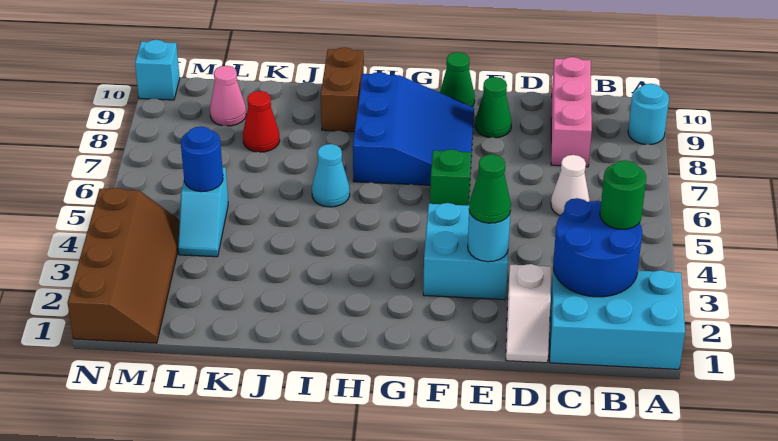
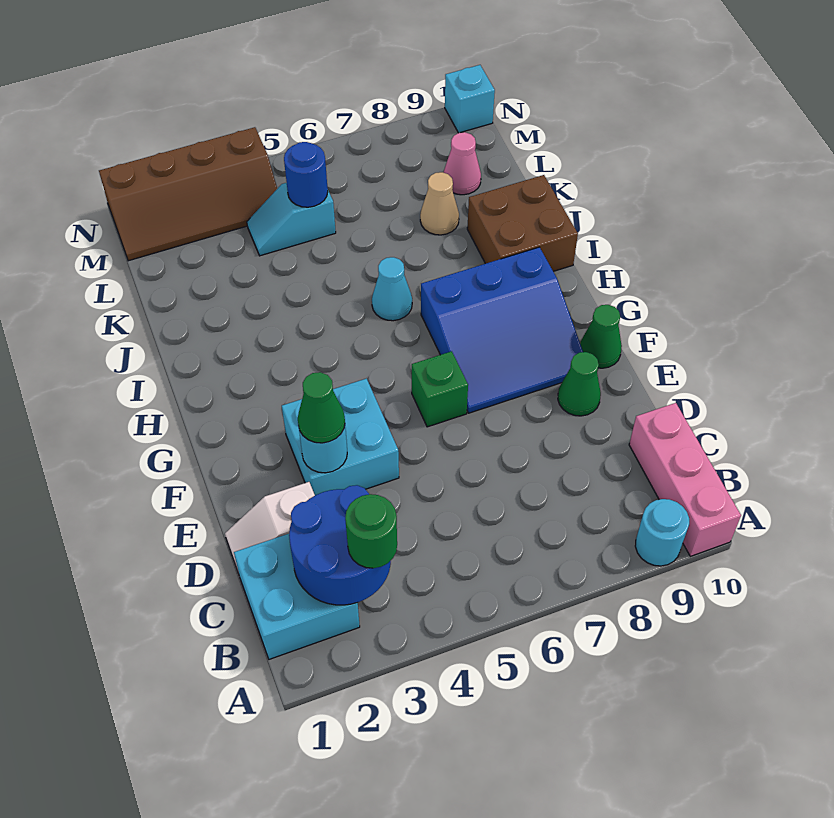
cyan brick A1:C2 level 1 -> cyan brick B1:C2 level 1
white cone C6 level 1 -> none
pink brick C8:C10 level 1 -> pink brick A10:C10 level 1
brown brick I9:I10 level 1 -> brown brick I9:J10 level 1
red cone K8 level 1 -> tan cone K8 level 1

